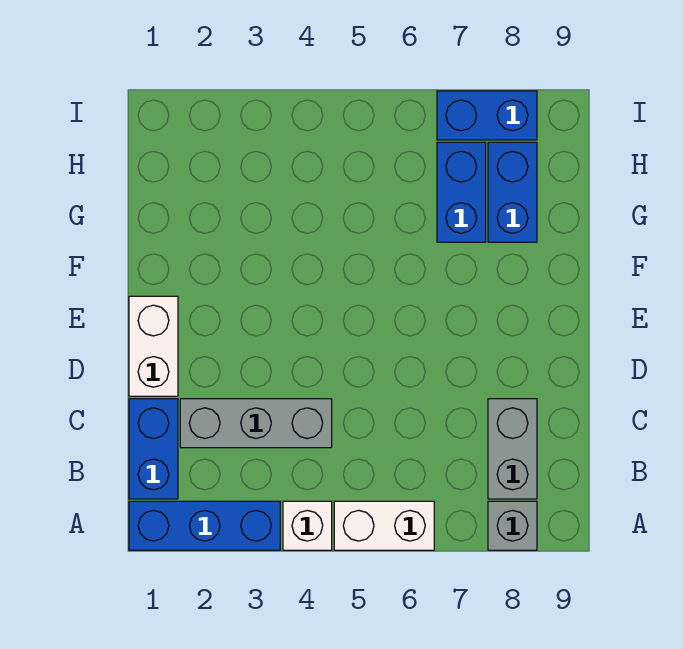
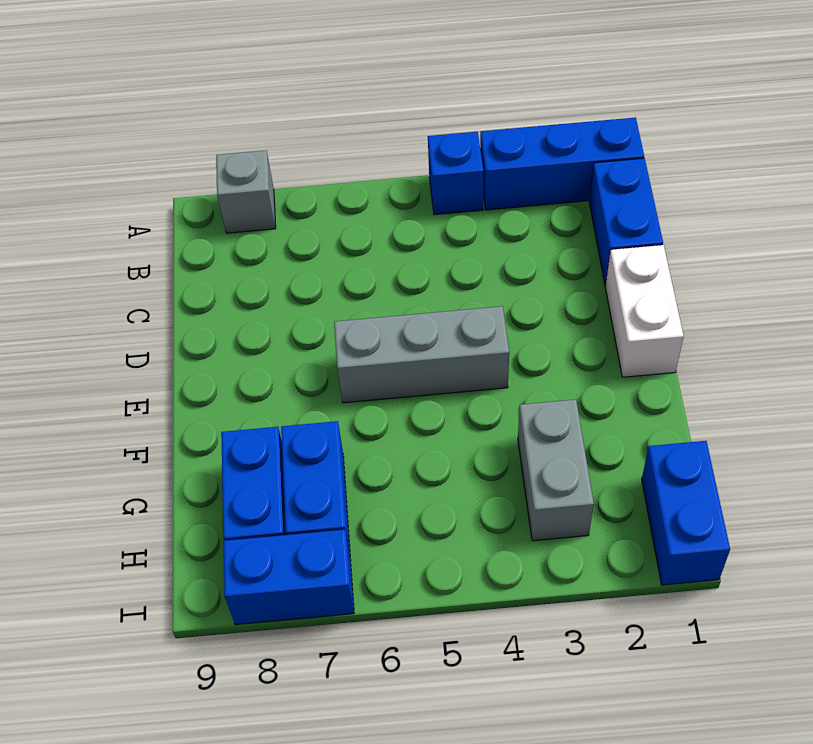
white brick A4 level 1 -> blue brick A4 level 1
white brick A5:A6 level 1 -> none
grey brick B8:C8 level 1 -> grey brick G3:H3 level 1
grey brick C2:C4 level 1 -> grey brick E4:E6 level 1
none -> blue brick H1:I1 level 1

